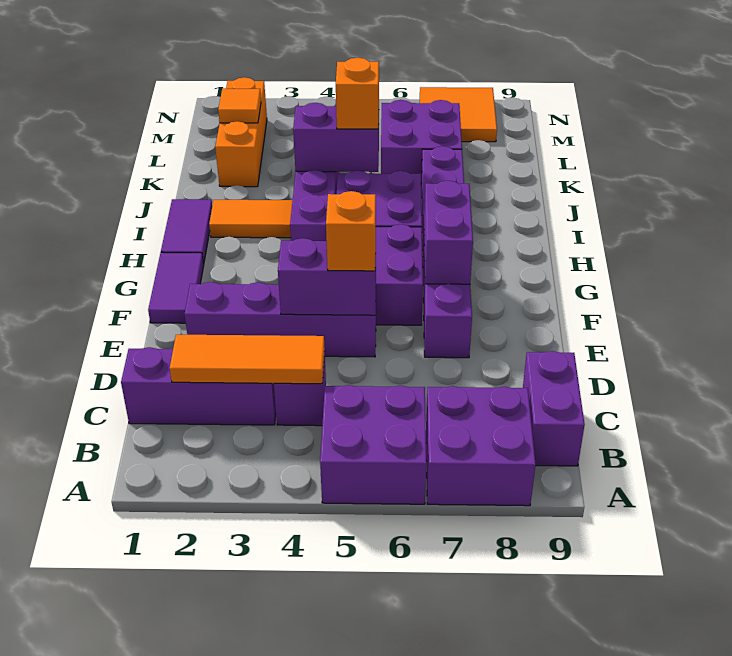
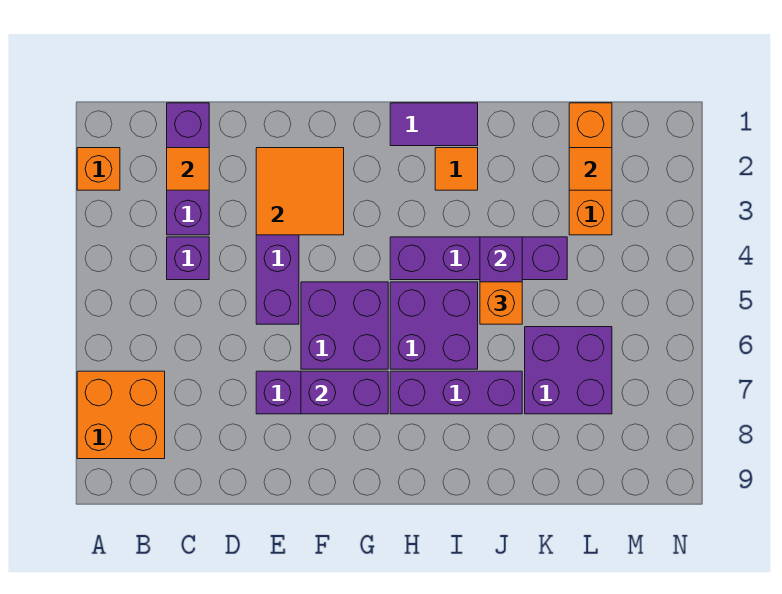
purple brick A5:B6 level 1 -> none
purple brick A7:B8 level 1 -> orange brick A7:B8 level 1
purple brick B9:C9 level 1 -> none
orange tile C2:C4 level 2 -> orange tile C2 level 2
purple brick E4:E5 level 2 -> none
orange brick E5 level 3 -> orange brick A2 level 1
purple tile F1:G1 level 1 -> none
orange tile I2:I3 level 1 -> orange tile I2 level 1
orange brick K2:M2 level 1 -> orange brick L1:L3 level 1
orange tile M7:N8 level 1 -> orange tile E2:F3 level 2

